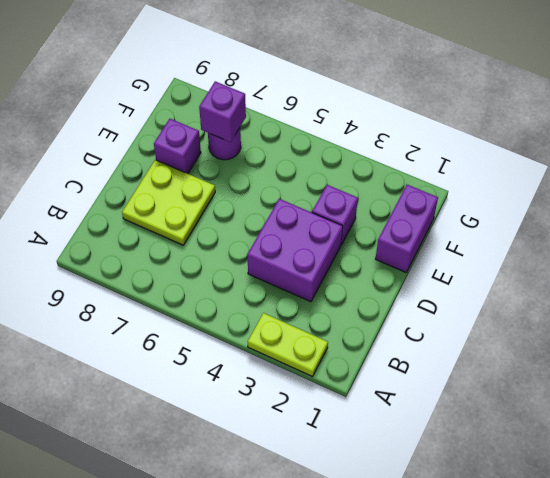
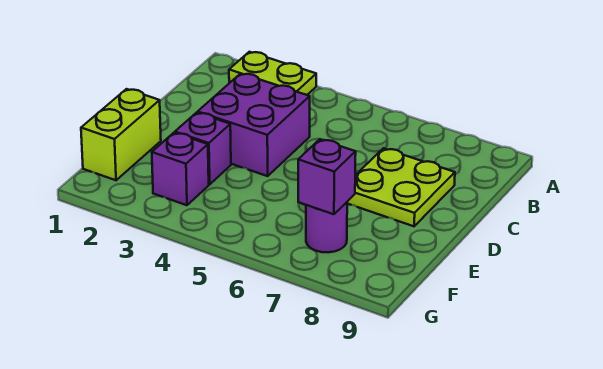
purple brick E1:F1 level 1 -> lime brick E1:F1 level 1
purple brick E8 level 1 -> purple brick F3 level 1

